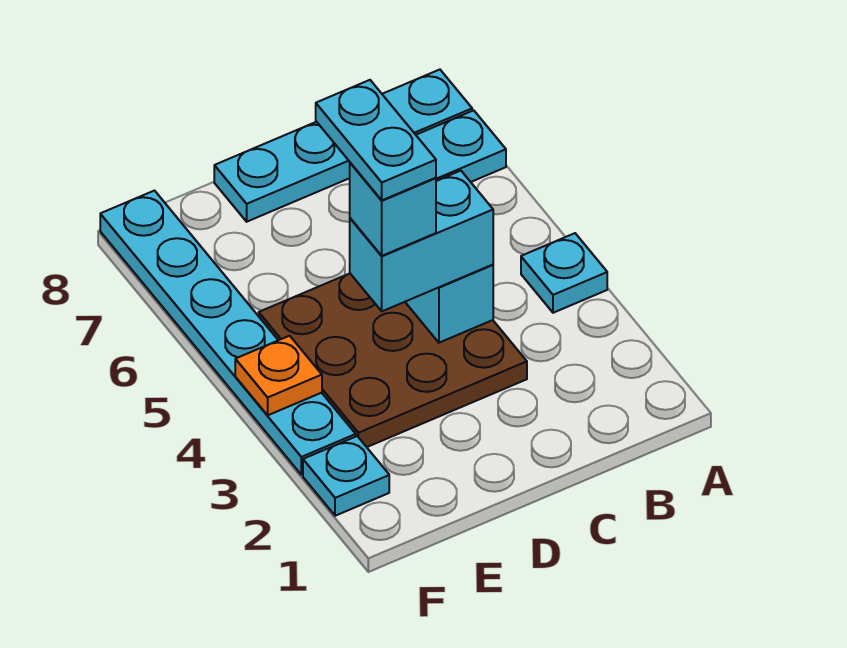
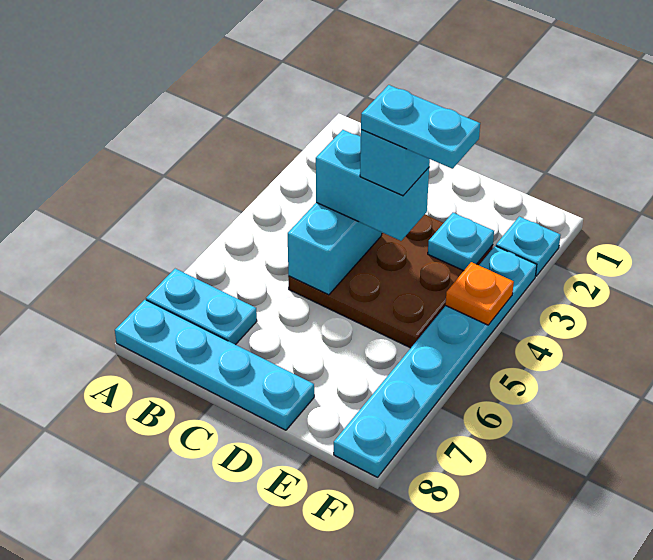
cyan plate A4 level 1 -> cyan plate E3 level 2
cyan plate D4:D5 level 5 -> cyan plate D4:E4 level 5

